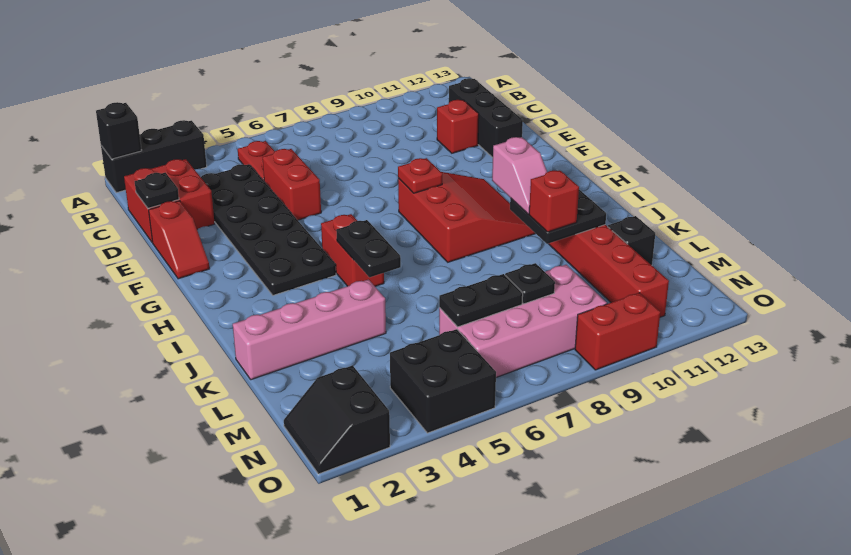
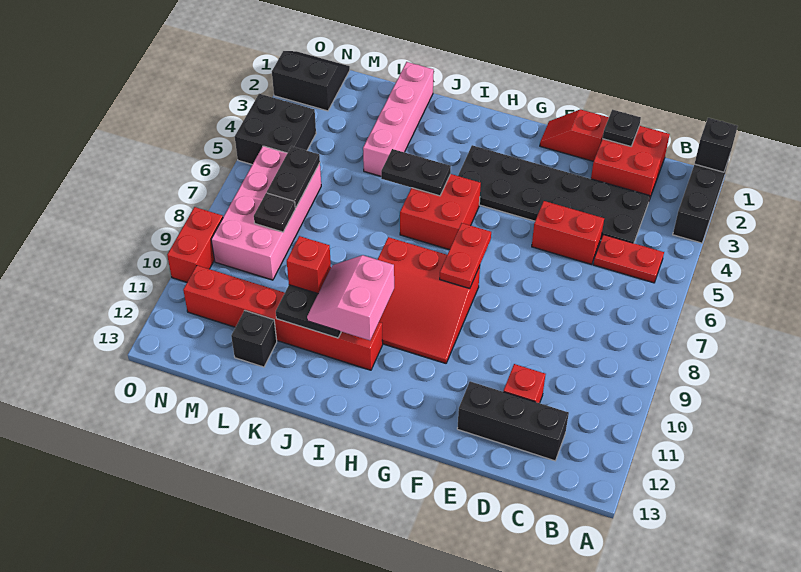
red plate G8 level 2 -> red plate G7:G8 level 2
red brick H5:I5 level 1 -> red brick H5:I6 level 1
pink slope I10:J10 level 3 top I -> pink slope I10:J11 level 3 top I

